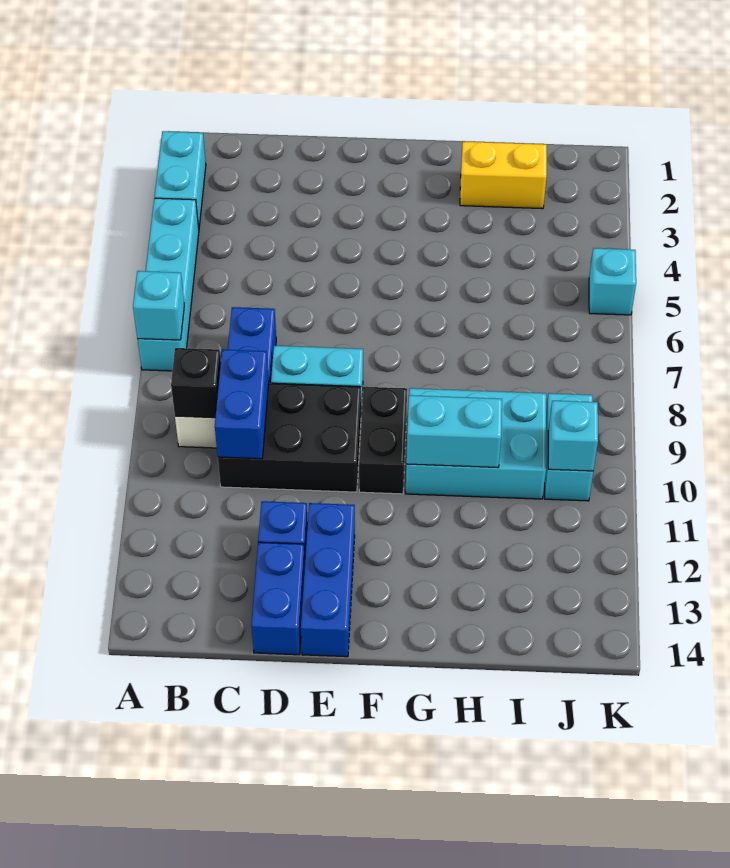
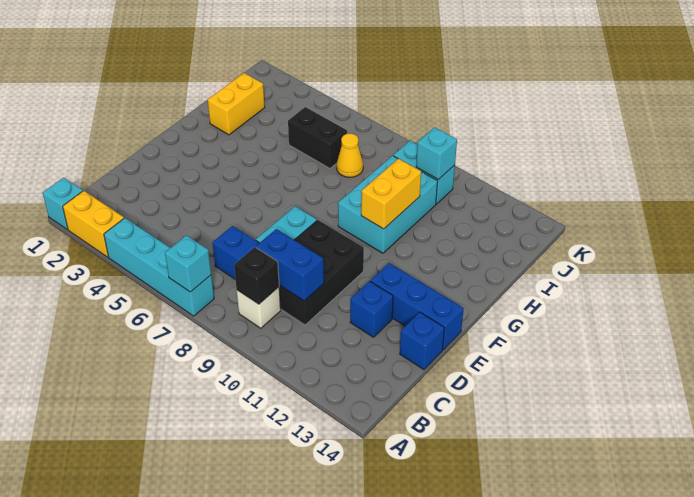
cyan brick A2:A3 level 1 -> yellow brick A2:A3 level 1
blue brick D13:D14 level 1 -> blue brick D14 level 1
black brick F9:F10 level 1 -> black brick I5:I6 level 1
cyan brick G10:H10 level 2 -> yellow brick G10:H10 level 2
none -> yellow cone I7 level 1
cyan brick K5 level 1 -> cyan brick A1 level 1

